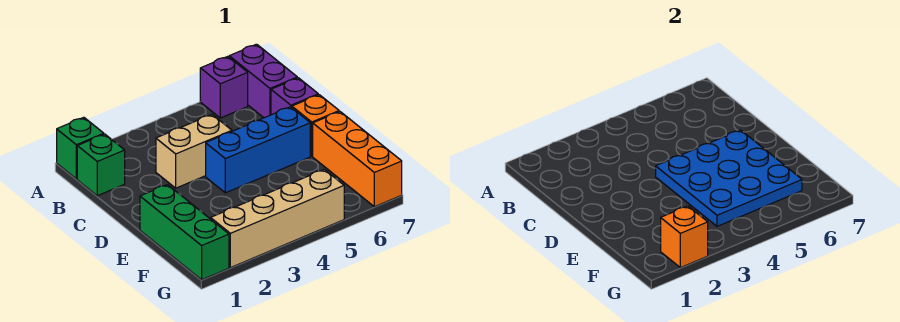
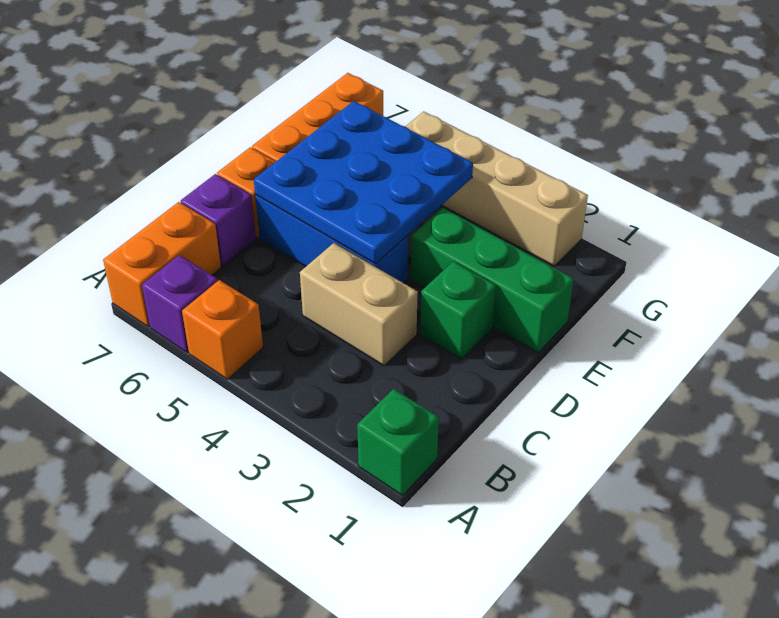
purple brick A7:B7 level 1 -> orange brick A7:B7 level 1
green brick B1 level 1 -> green brick D2 level 1
green brick E1:G1 level 1 -> green brick E1:E3 level 1
orange brick G2 level 2 -> orange brick A5 level 1

